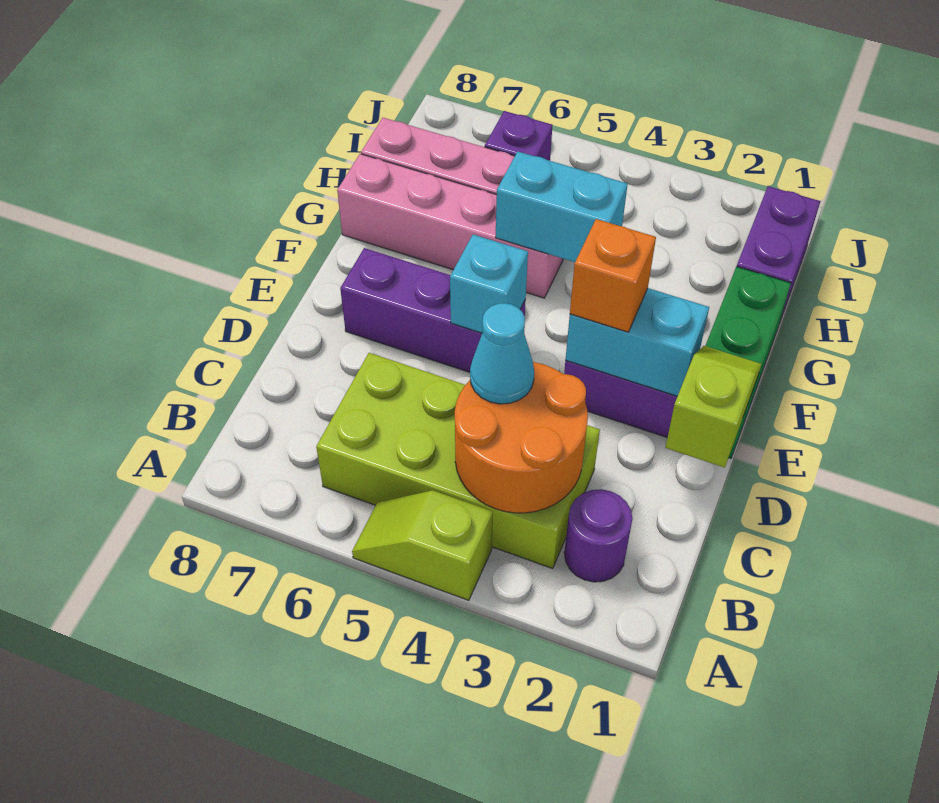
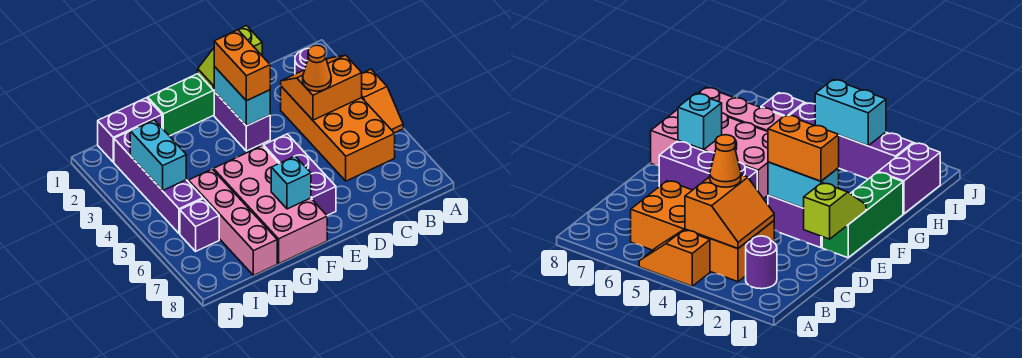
lime slope A4:A5 level 1 top 4 -> orange slope A4:A5 level 1 top 4
lime brick B3:C6 level 1 -> orange brick B3:C6 level 1
orange round brick B3:C4 level 2 -> orange slope B3:C4 level 2 top 4
cyan cone C4 level 3 -> orange cone C4 level 3
orange brick E3 level 3 -> orange brick E2:E3 level 3
cyan brick E5 level 2 -> cyan brick F7 level 2
cyan brick G4:G5 level 2 -> cyan brick I3:I4 level 2
pink brick G5:G8 level 1 -> pink brick F5:G8 level 1
none -> purple brick I2:I5 level 1

